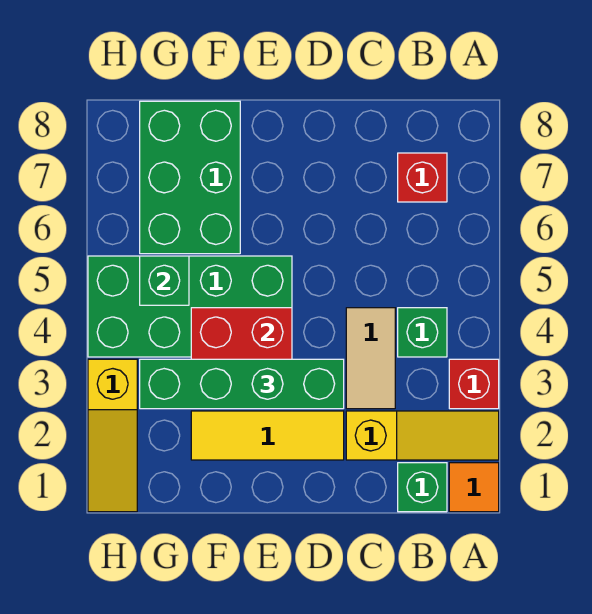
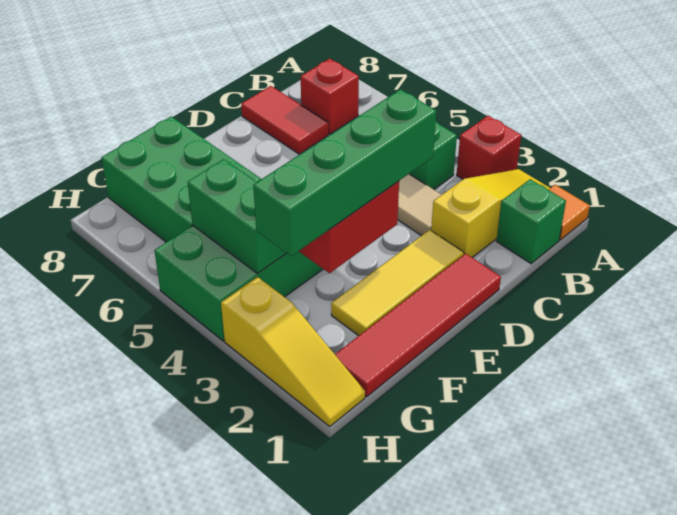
none -> red tile C7:C8 level 1
none -> red tile D1:G1 level 1
green brick G5 level 2 -> green brick G4:G5 level 2

